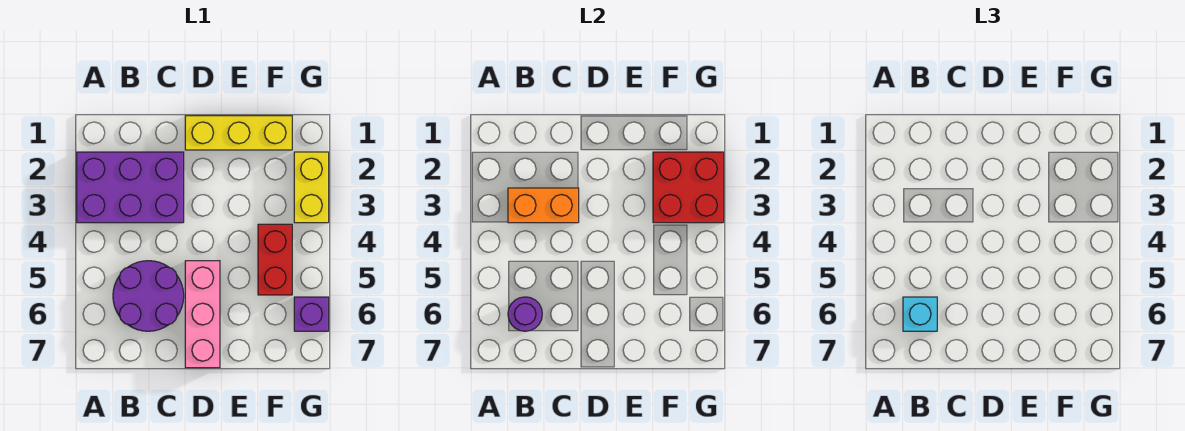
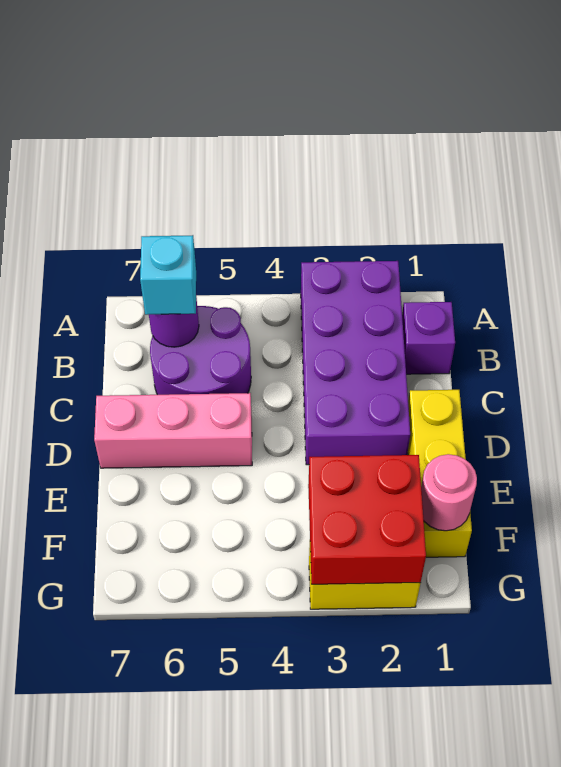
purple brick A2:C3 level 1 -> purple brick A2:D3 level 1
orange brick B3:C3 level 2 -> none
none -> pink round brick F1 level 2
red brick F4:F5 level 1 -> none
purple brick G6 level 1 -> purple brick B1 level 1

